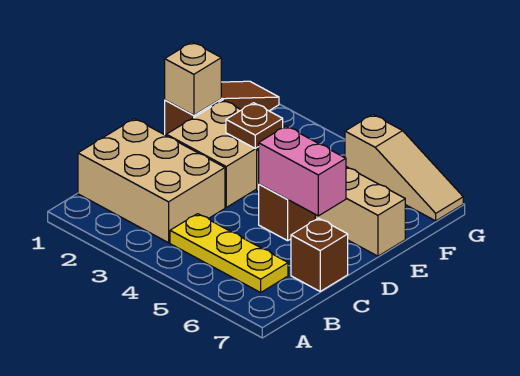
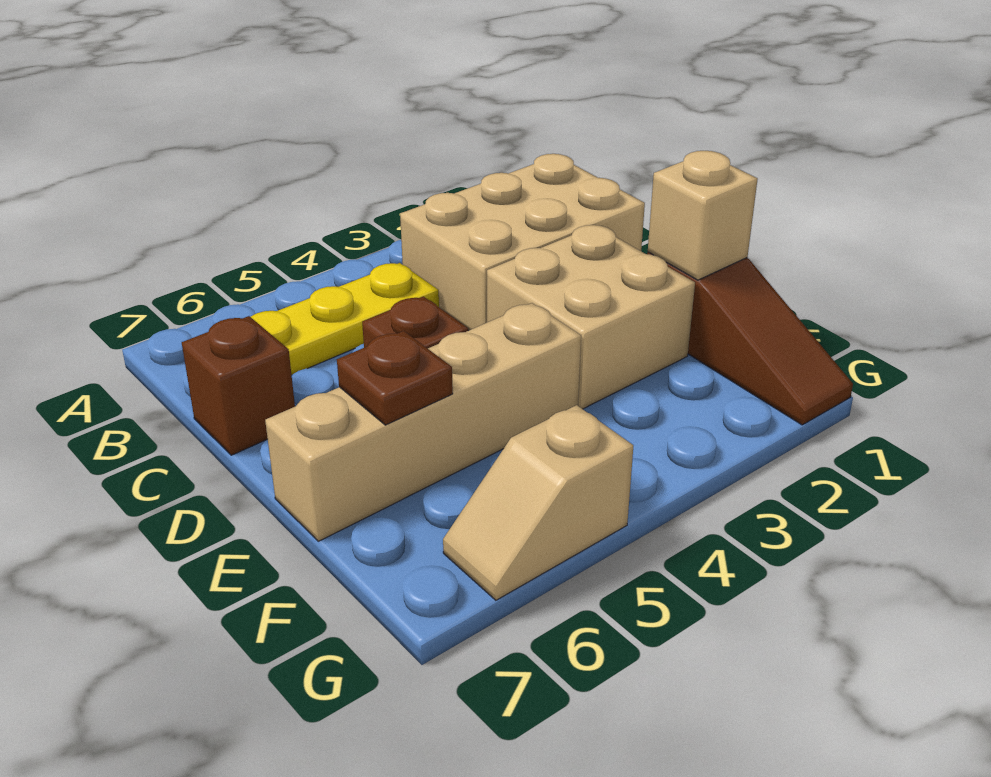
pink brick D5:D6 level 2 -> none
brown plate E3 level 2 -> brown plate E6 level 2
tan slope G5:G7 level 1 top 5 -> tan slope G5:G6 level 1 top 5

